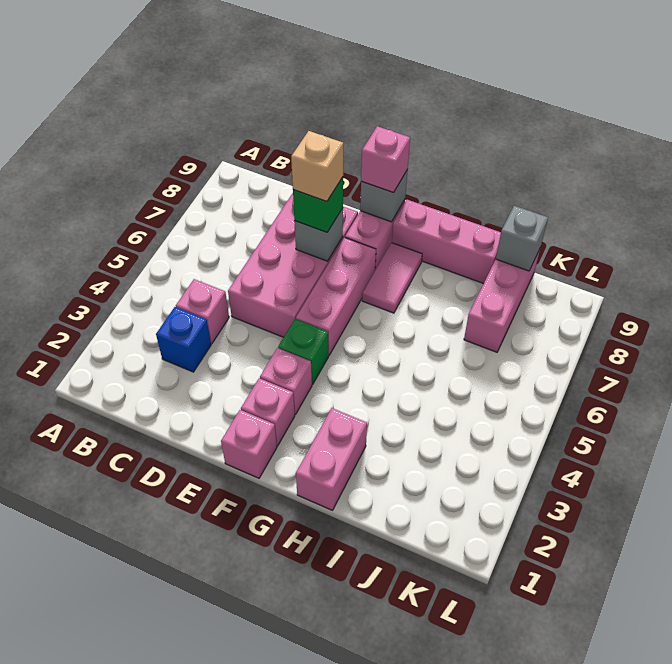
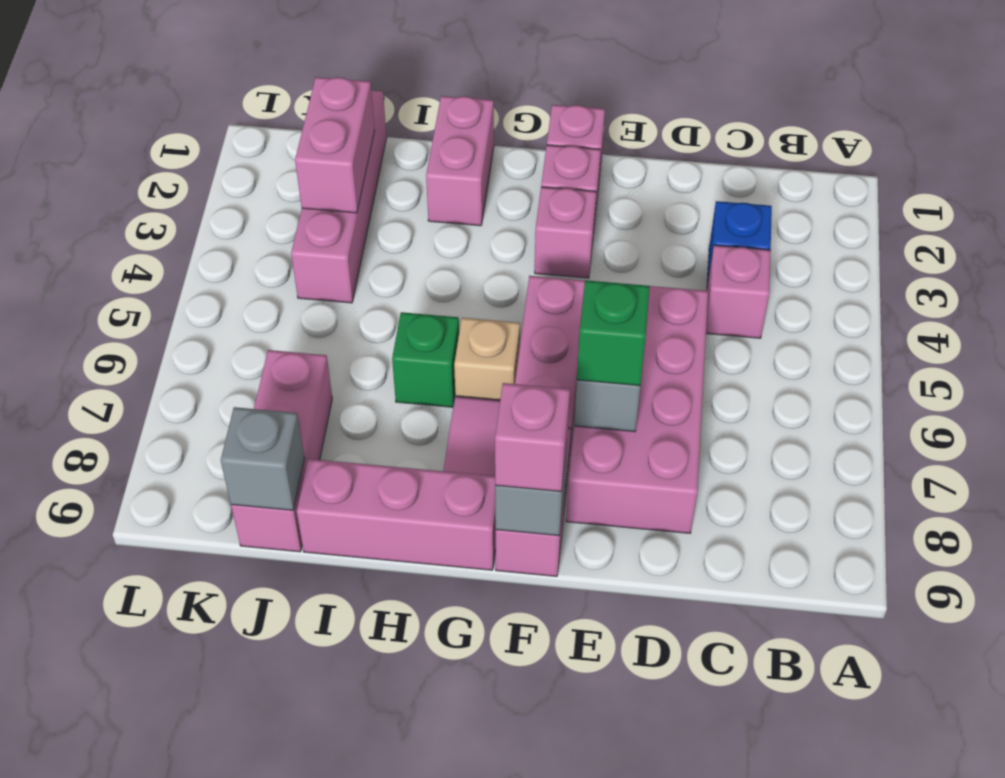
tan brick E7 level 4 -> tan brick G6 level 1
green brick F4 level 1 -> green brick H6 level 1
none -> pink brick J1:J4 level 1
none -> pink brick J2:J3 level 2

